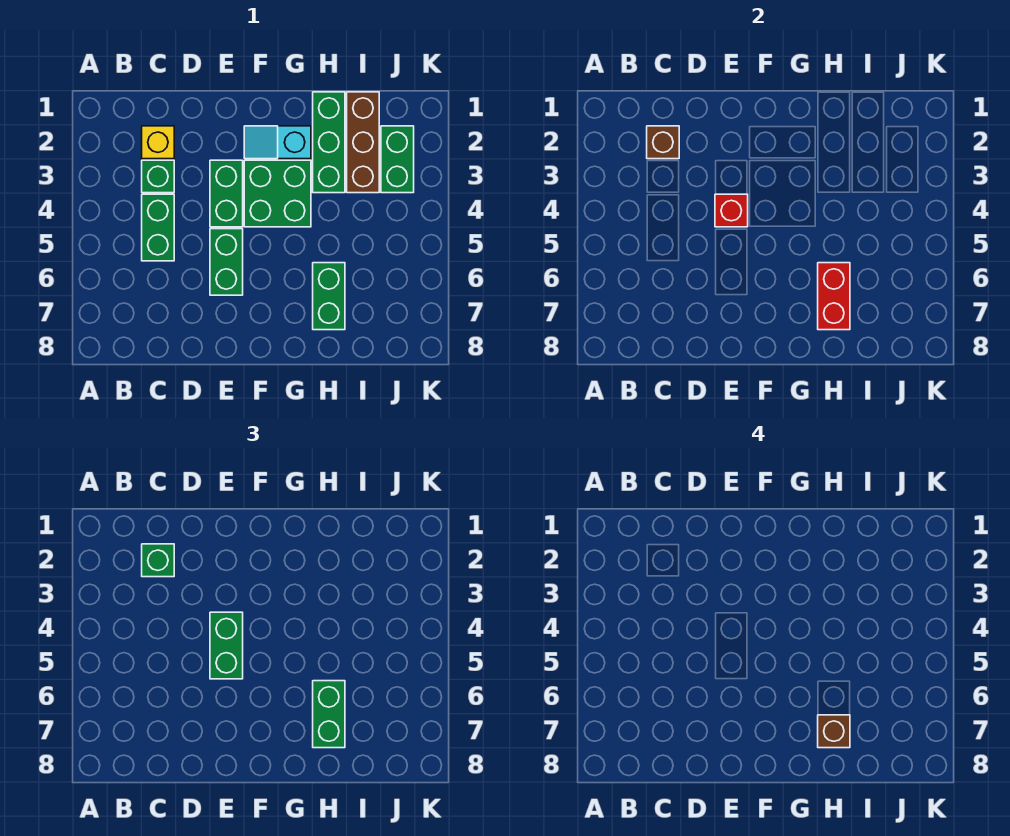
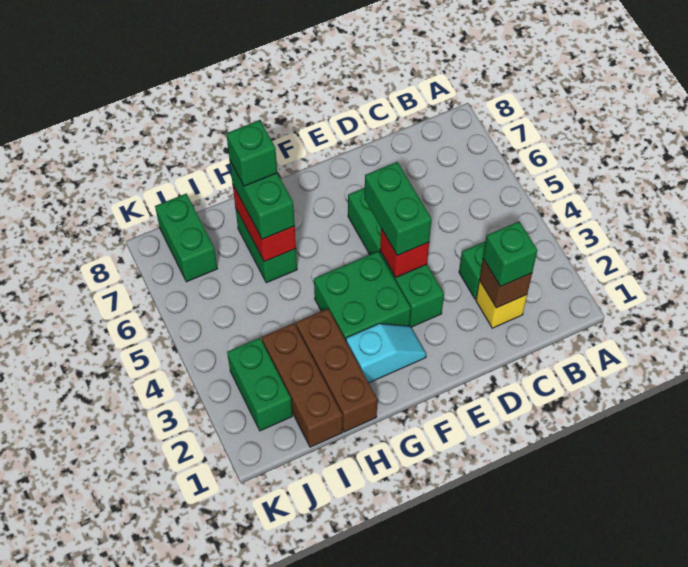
green brick C4:C5 level 1 -> green brick J7:J8 level 1
green brick H1:H3 level 1 -> brown brick H1:H3 level 1
brown brick H7 level 4 -> green brick H7 level 4

